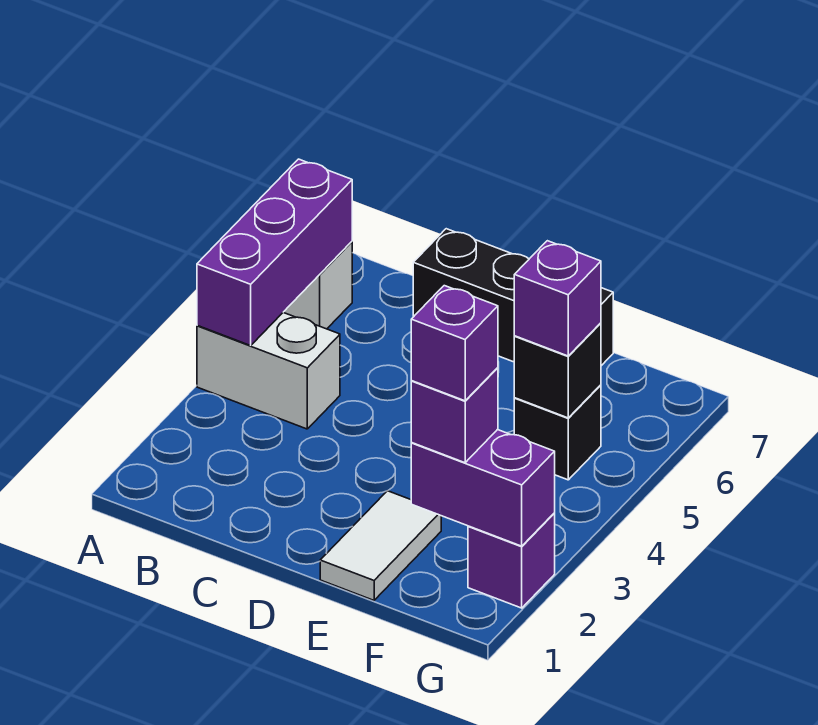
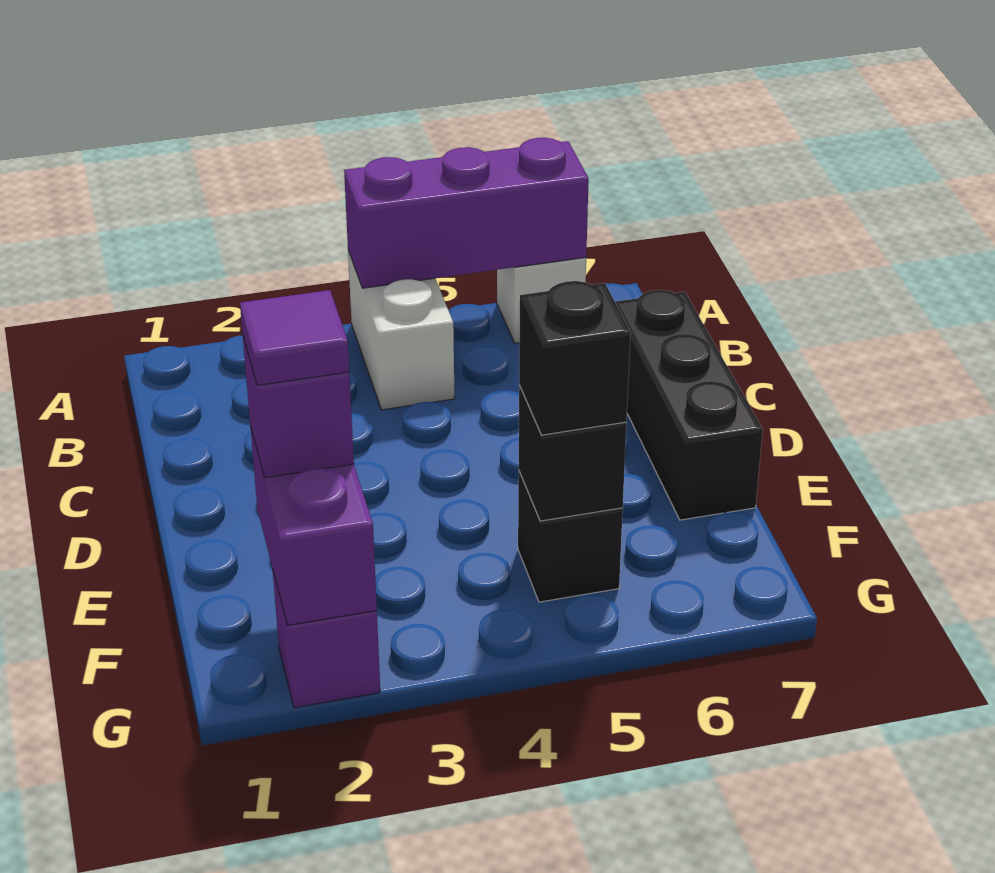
white tile E1:E2 level 1 -> none
purple brick F2 level 4 -> purple tile F2 level 4
purple brick F5 level 3 -> black brick F5 level 3

